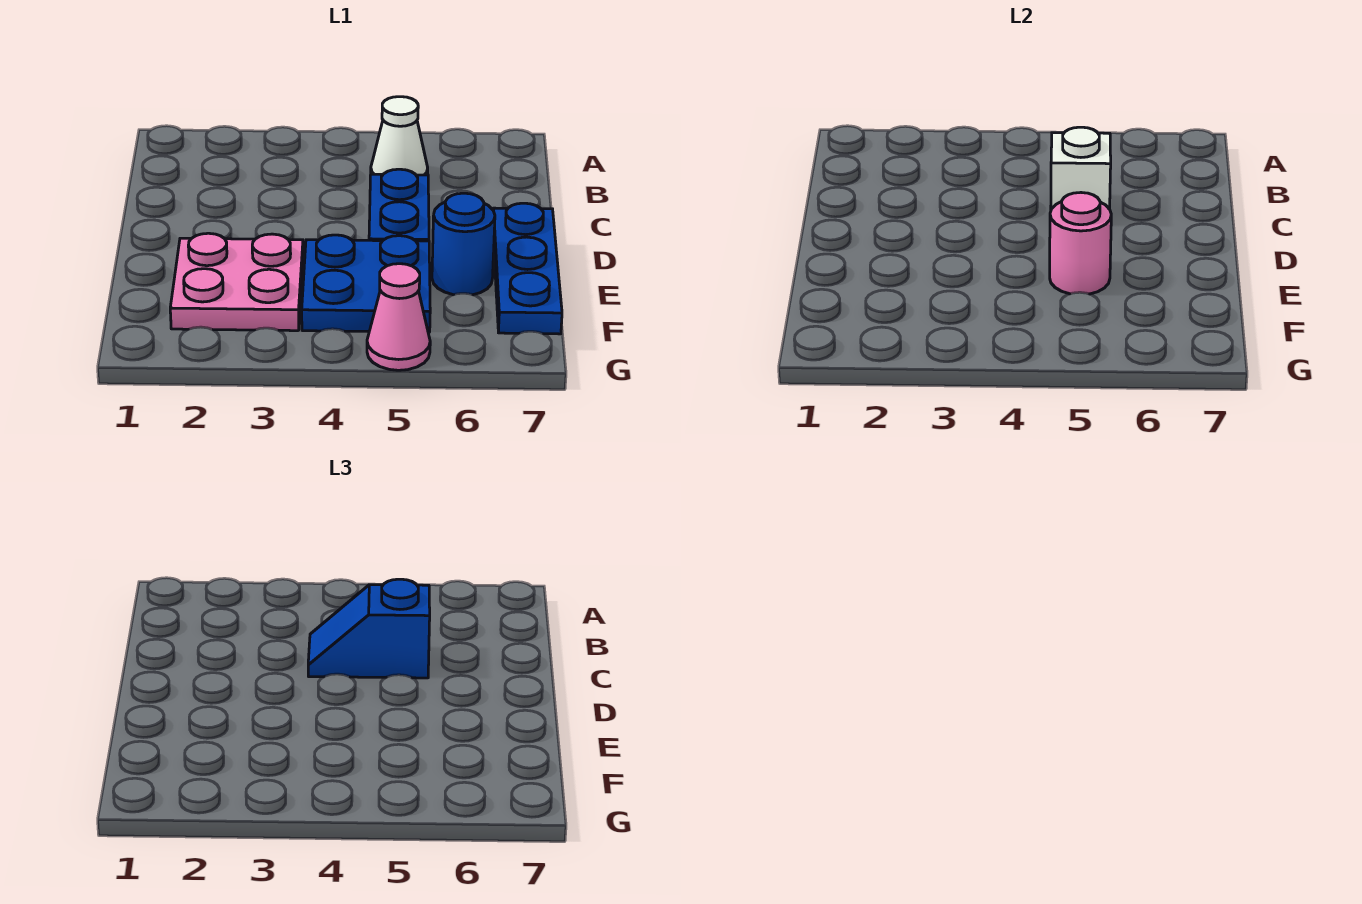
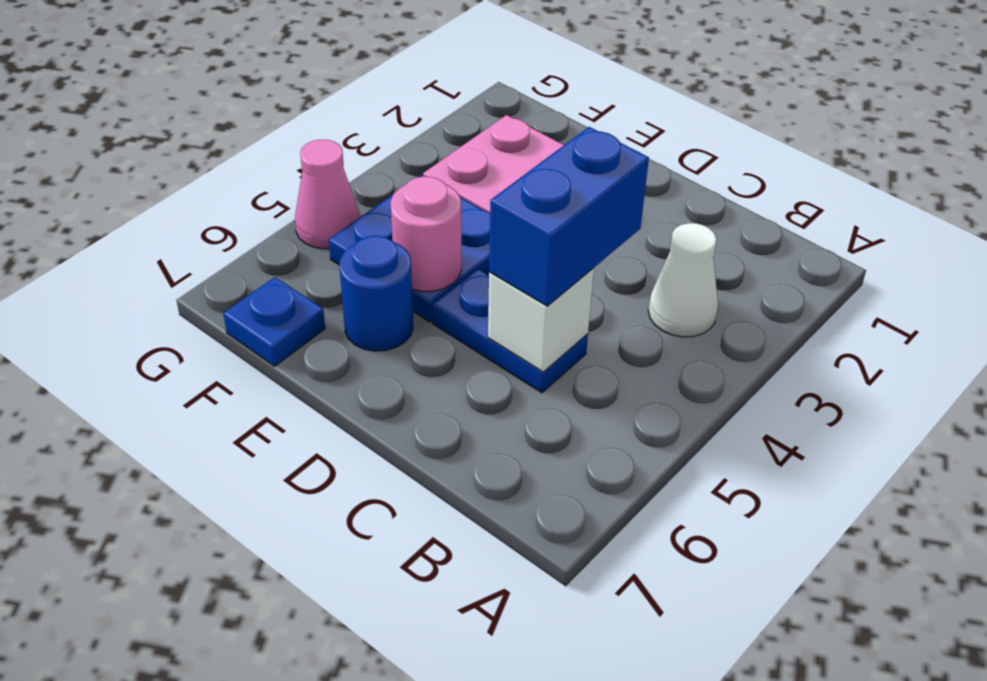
white cone B5 level 1 -> white cone B3 level 1
blue slope C4:C5 level 3 top 5 -> blue brick C4:C5 level 3
blue plate D7:F7 level 1 -> blue plate F7 level 1

